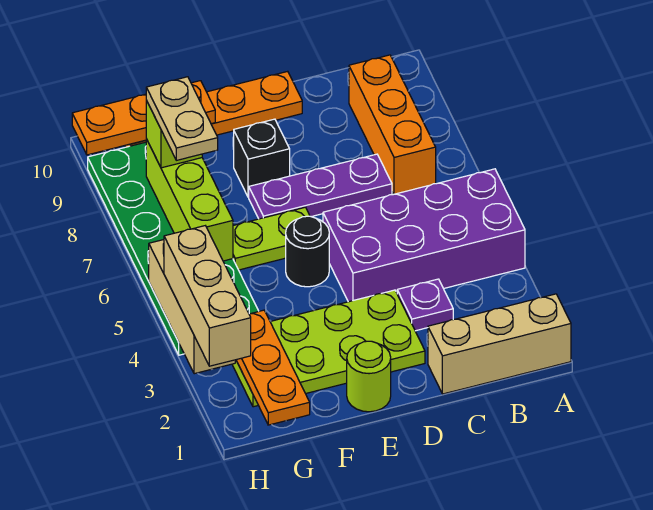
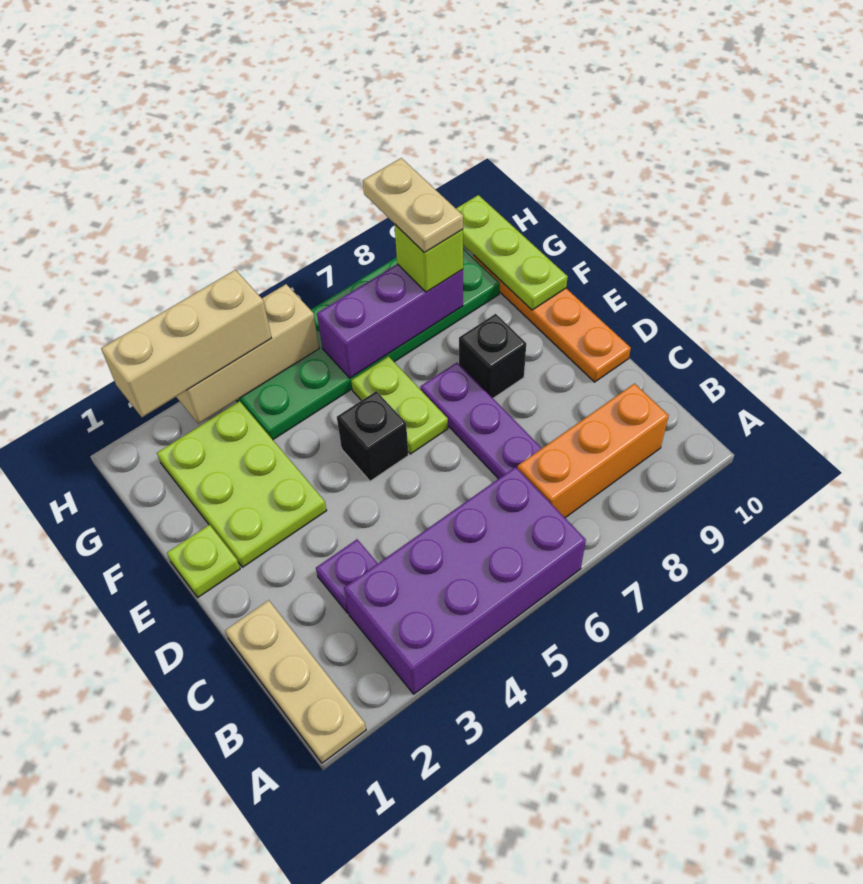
tan brick A1:C1 level 1 -> tan plate A1:C1 level 1
purple brick A4:D5 level 1 -> purple brick A3:B6 level 1
lime plate D2:G3 level 1 -> lime plate E2:G3 level 1
lime round brick E1 level 1 -> lime plate E1 level 1
black round brick E5 level 1 -> black brick E5 level 1
orange plate F10:H10 level 2 -> lime plate F10:H10 level 2
orange plate G1:G3 level 2 -> none
lime brick G6:G8 level 2 -> purple brick G6:G8 level 2
tan plate G7:G8 level 4 -> tan plate G8:H8 level 4

